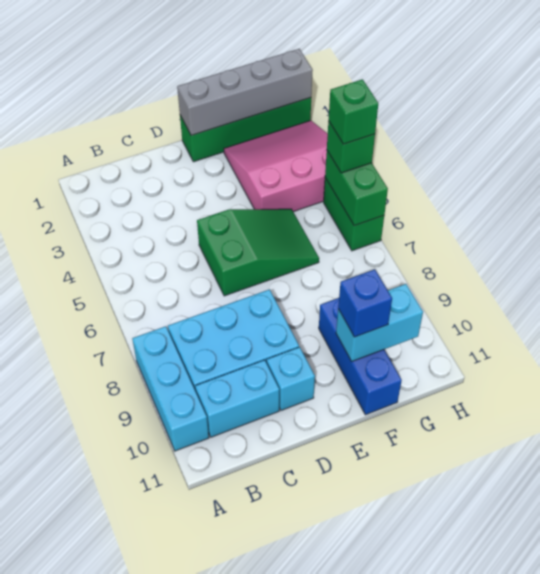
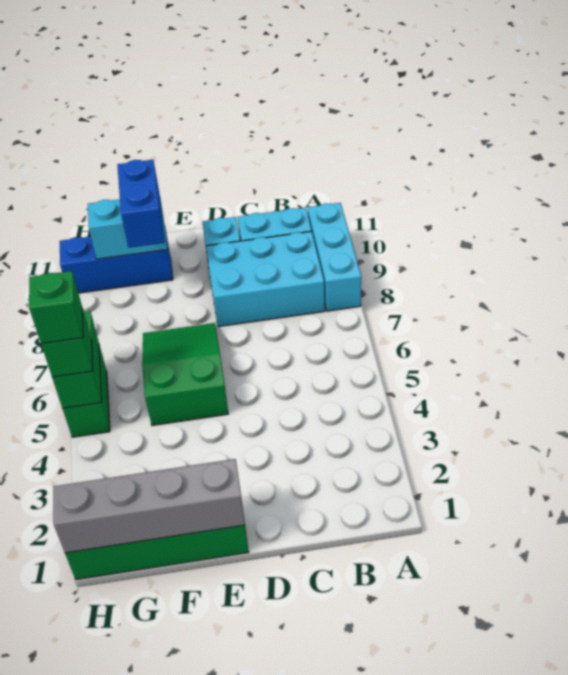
green slope D5:F6 level 1 top D -> green slope E5:F7 level 1 top 5
pink slope F2:H4 level 1 top 4 -> none
blue brick F9:F11 level 1 -> blue brick F10:H10 level 1
blue brick F10 level 3 -> blue brick F9:F10 level 3

